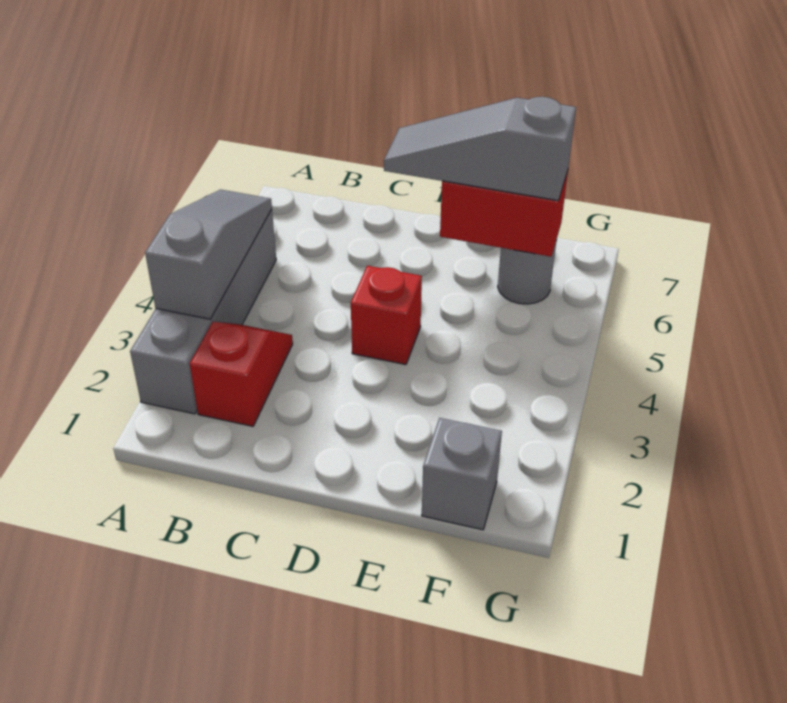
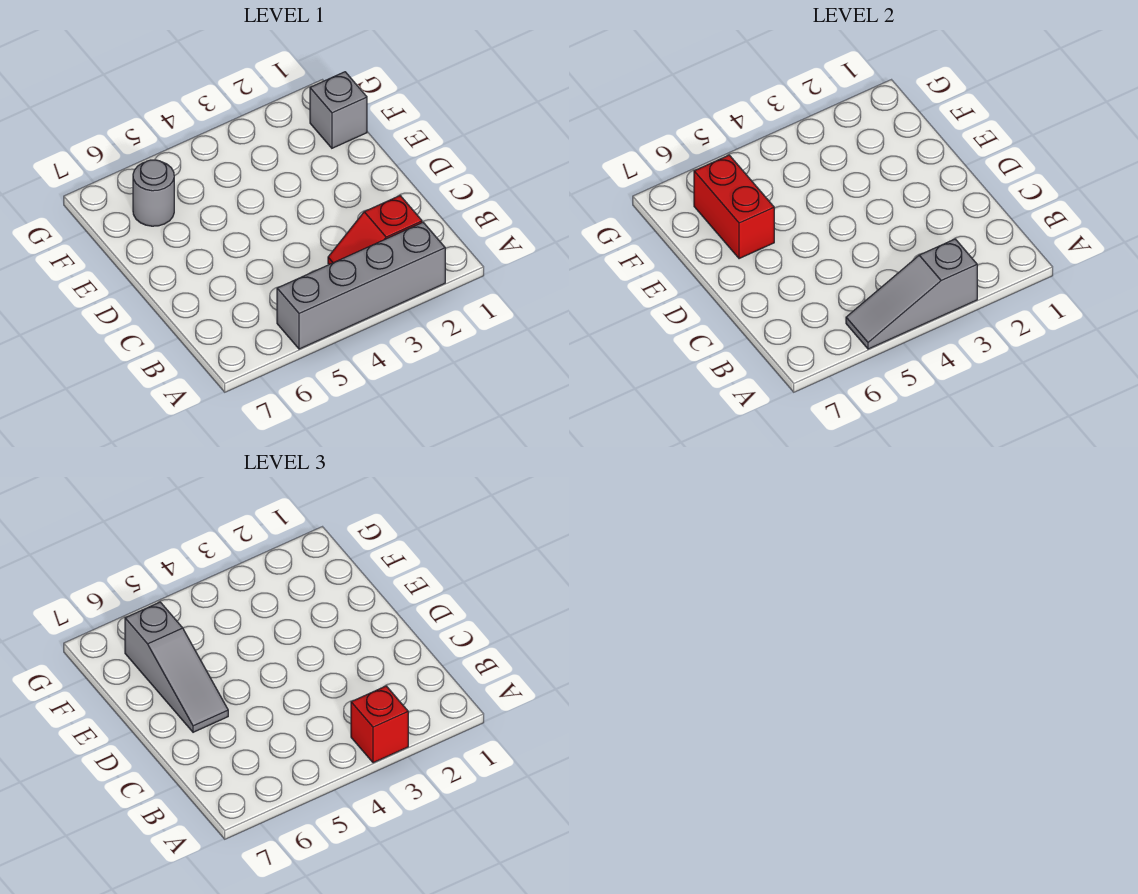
red brick D4 level 1 -> red brick A3 level 3

